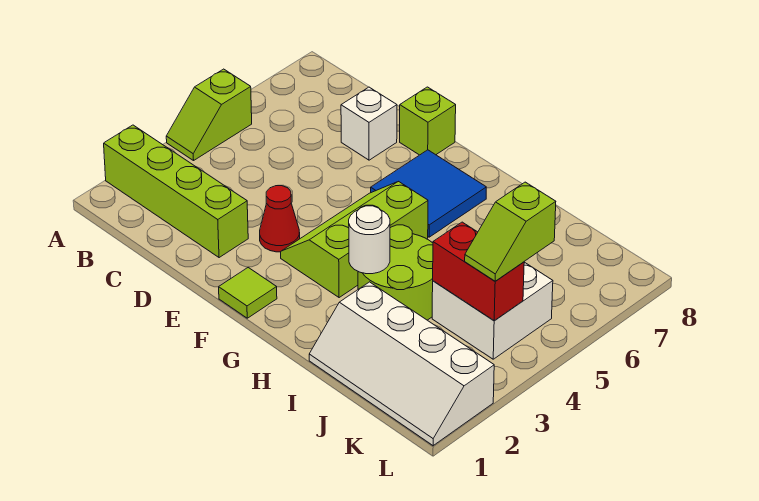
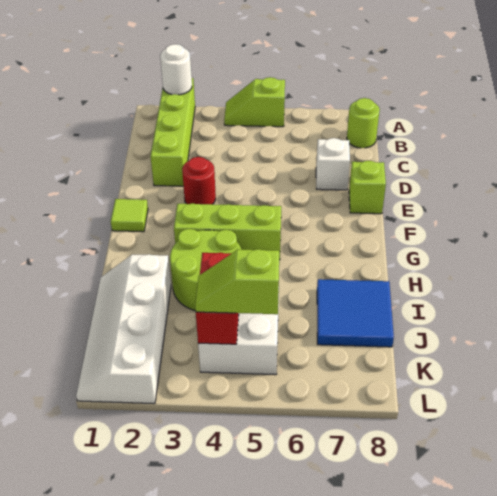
none -> lime round brick B8 level 1
red cone E3 level 1 -> red round brick E3 level 1
blue tile F6:G7 level 1 -> blue tile I7:J8 level 1
white round brick H3 level 2 -> white round brick A2 level 2

